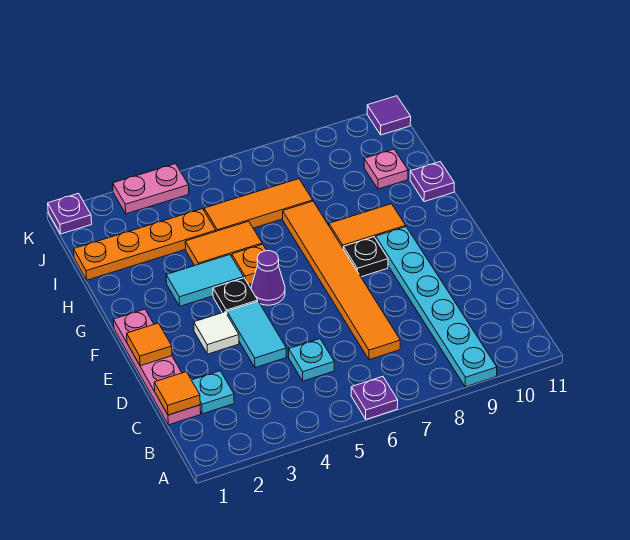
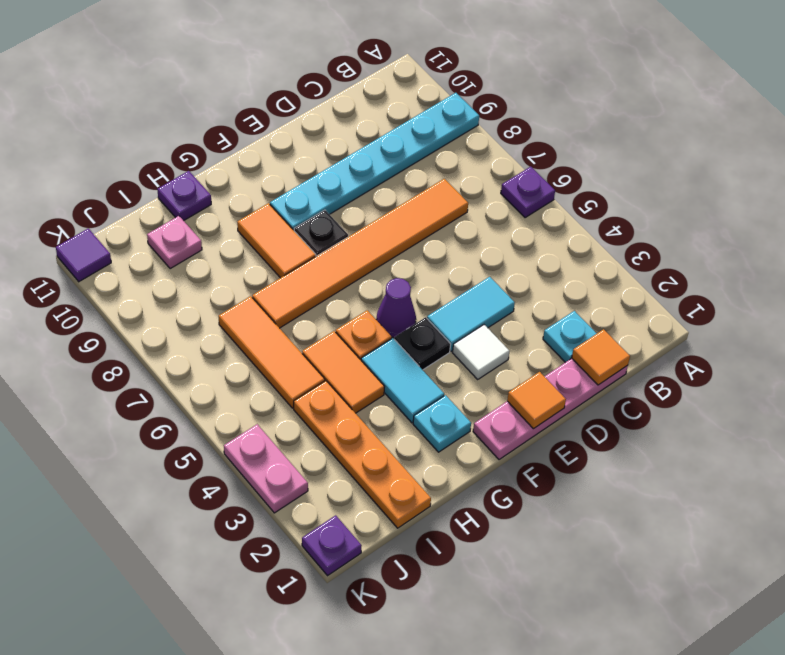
cyan plate C5 level 1 -> cyan plate G2 level 1

